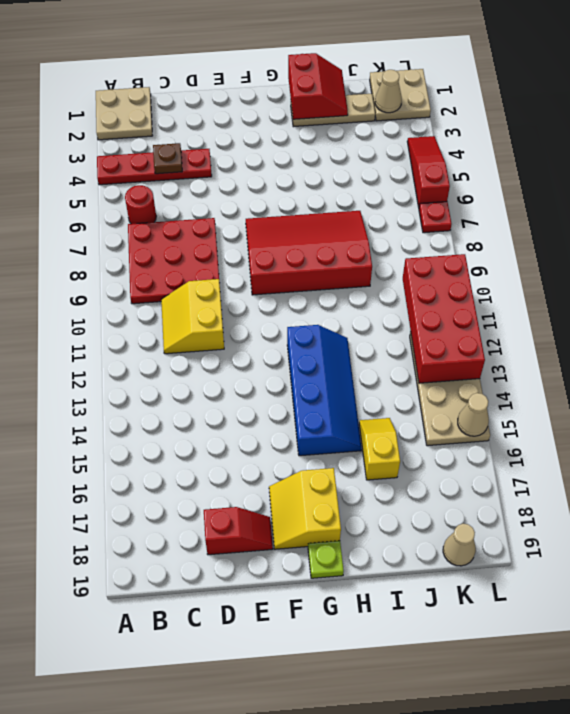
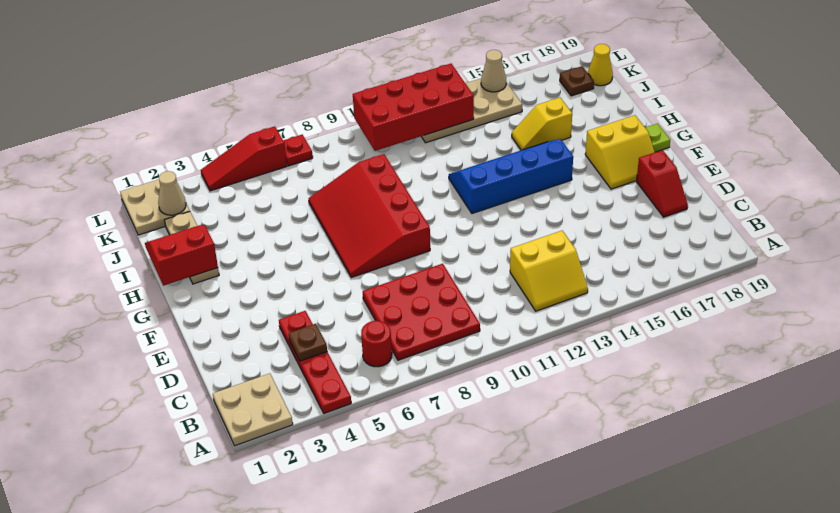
yellow slope C10:D11 level 1 top D -> yellow slope B12:C13 level 1 top C
red slope D18:E18 level 1 top D -> red slope D18:E18 level 1 top E
none -> brown plate K18 level 1
tan cone K19 level 1 -> yellow cone K19 level 1

